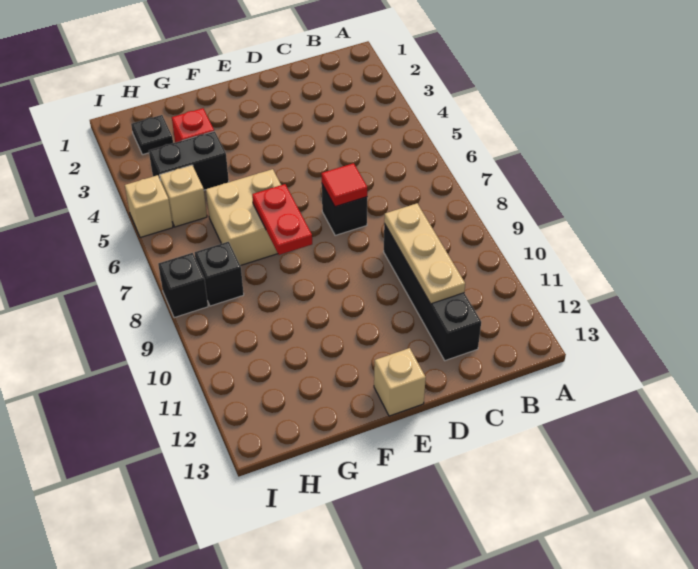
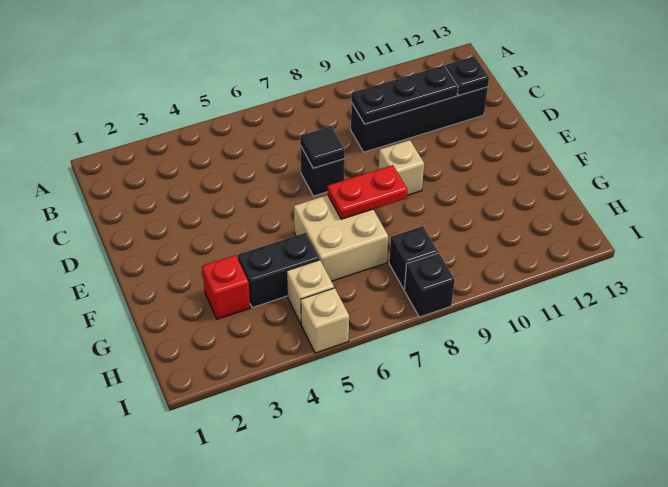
tan plate C9:C11 level 2 -> black plate C9:C11 level 2
red tile D7 level 2 -> black tile D7 level 2
tan brick E13 level 1 -> tan brick E9 level 1
black brick G4:H4 level 1 -> black brick G4:G5 level 1
black plate H2 level 1 -> black plate C12 level 2

